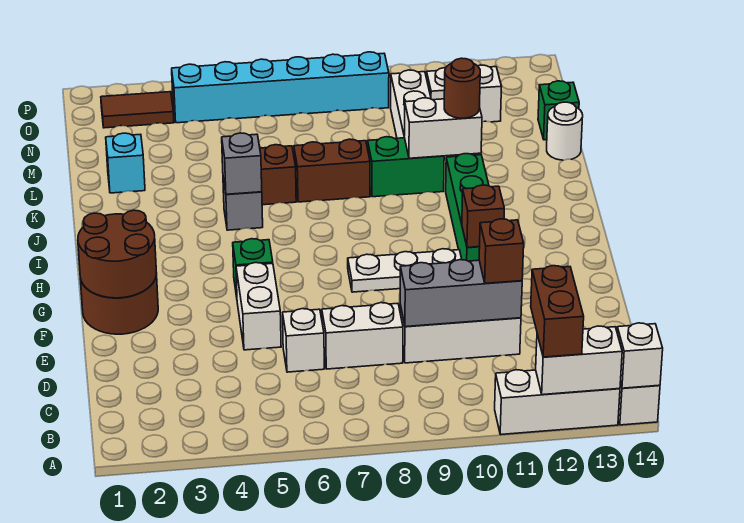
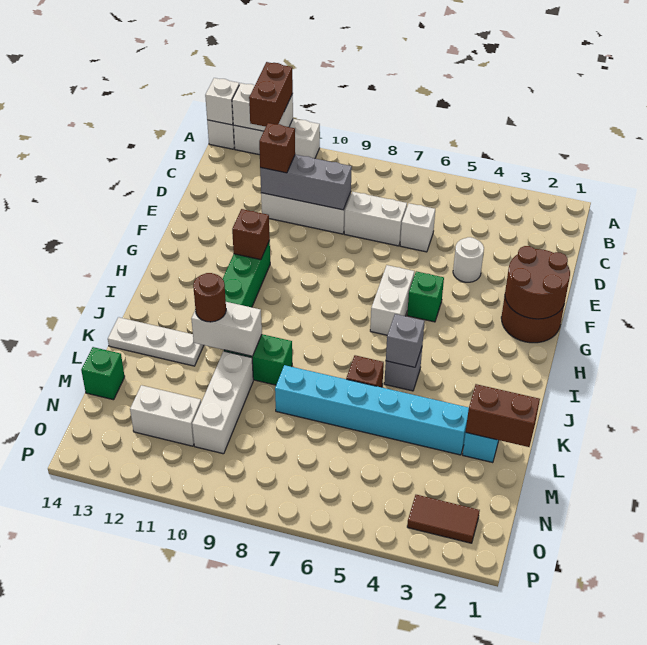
white brick E5:F5 level 1 -> white brick G6:H6 level 1
white plate G8:G10 level 1 -> white plate K12:K14 level 1
brown brick K7:K8 level 1 -> brown brick L1:L2 level 2
white round brick L14 level 1 -> white round brick E4 level 1
cyan brick O4:O9 level 1 -> cyan brick L3:L8 level 1

